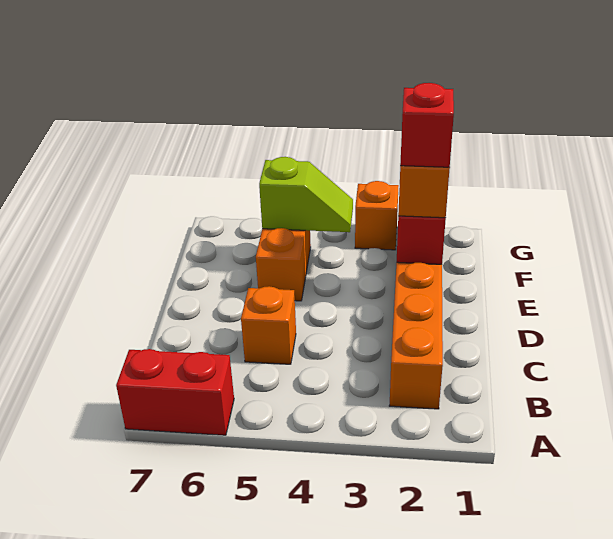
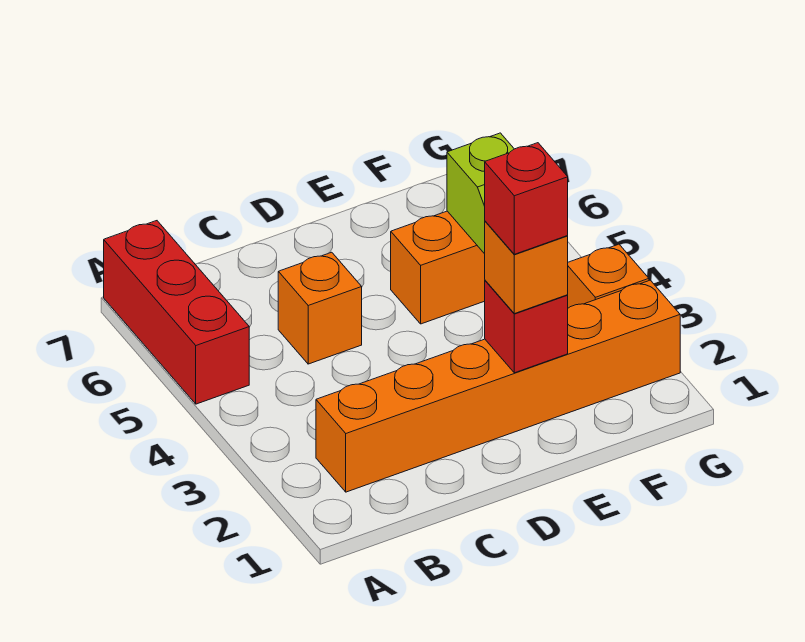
red brick A6:A7 level 1 -> red brick A5:A7 level 1

